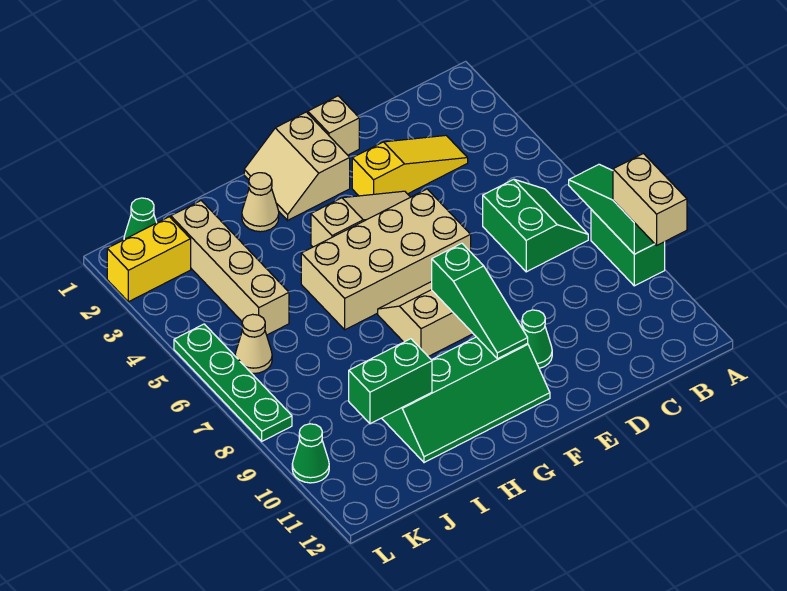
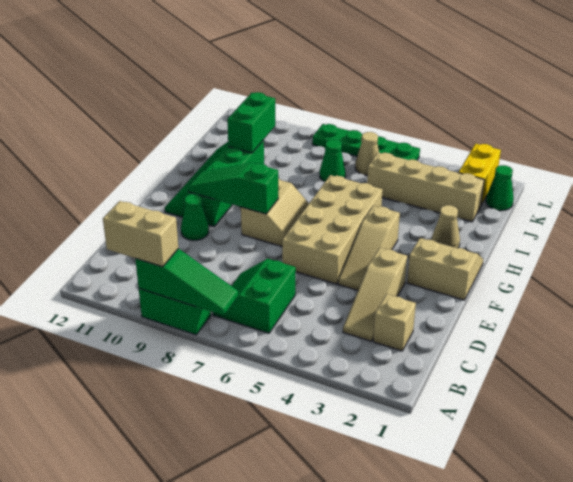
green slope B6:C7 level 1 top C -> green slope B6:C7 level 1 top 6
yellow slope C3:E3 level 1 top E -> tan slope C3:E3 level 1 top E
tan brick E1 level 1 -> tan brick C2 level 1
green cone L10 level 1 -> green cone J7 level 1

